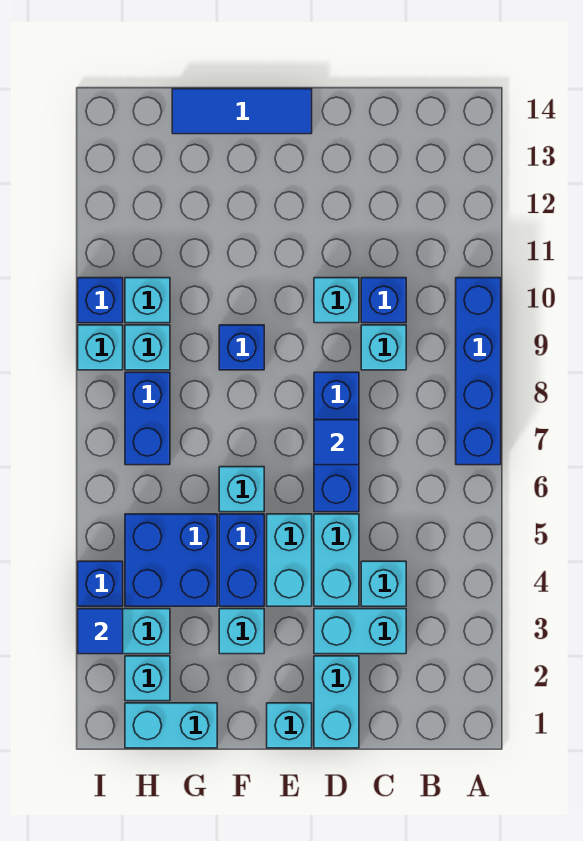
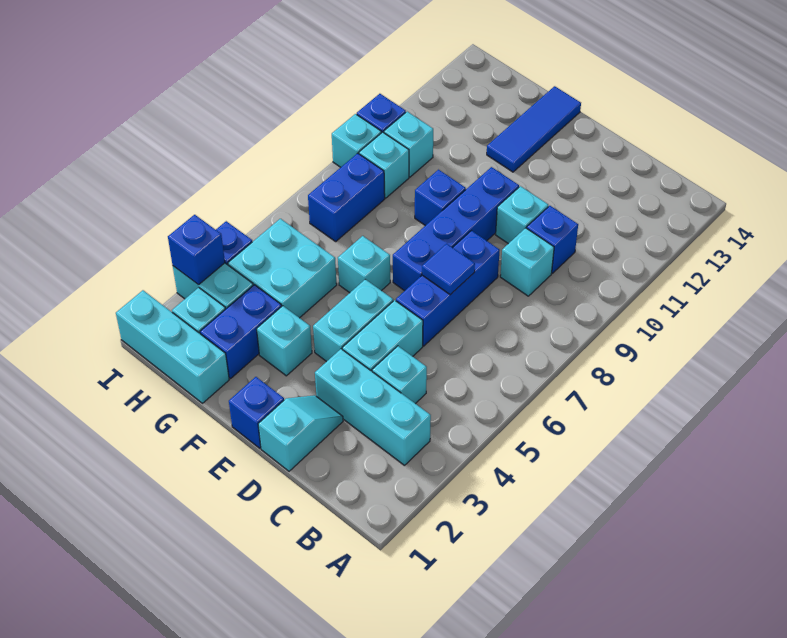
blue brick A7:A10 level 1 -> blue brick E7:E10 level 1
cyan brick C3:D3 level 1 -> cyan brick B3:D3 level 1
cyan brick D1:D2 level 1 -> cyan slope D1:D2 level 1 top 1
cyan brick E1 level 1 -> blue brick E1 level 1
blue tile E14:G14 level 1 -> blue tile F12:F14 level 1
blue brick F4:F5 level 1 -> blue brick G2:G3 level 1
cyan brick G1:H1 level 1 -> cyan brick G1:I1 level 1
blue brick G4:H5 level 1 -> cyan brick G4:H5 level 1
blue tile I3 level 2 -> blue brick I3 level 2

